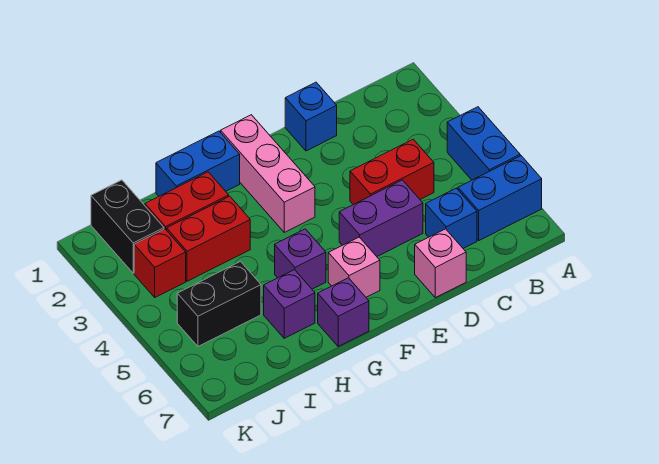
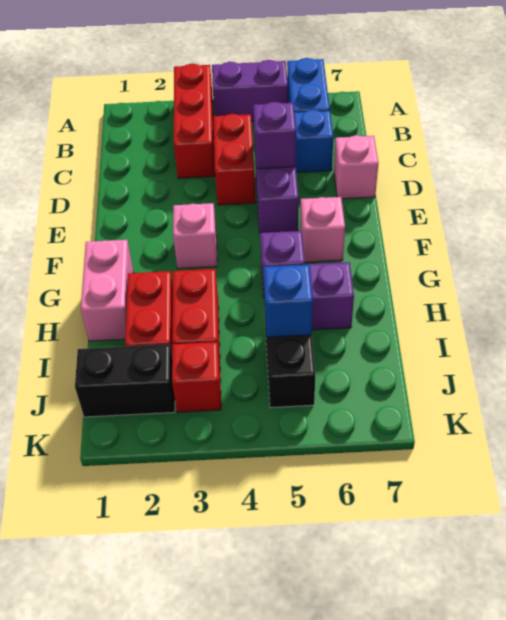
none -> red brick A3:C3 level 1
blue brick A4:A5 level 1 -> purple brick A4:A5 level 1
blue brick D1 level 1 -> blue brick I5 level 2
pink brick F1:F3 level 1 -> pink brick F3 level 1
blue brick G1:H1 level 1 -> pink brick G1:H1 level 1
purple brick G7 level 1 -> purple brick D5 level 2

